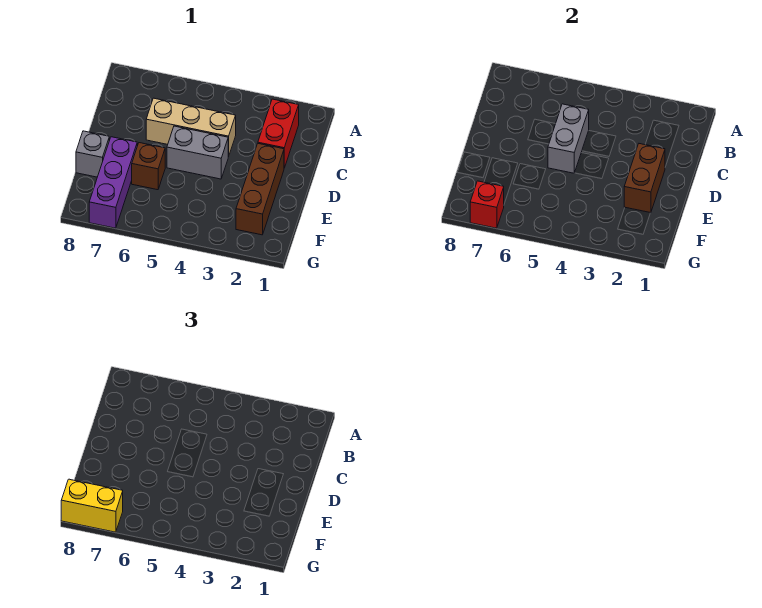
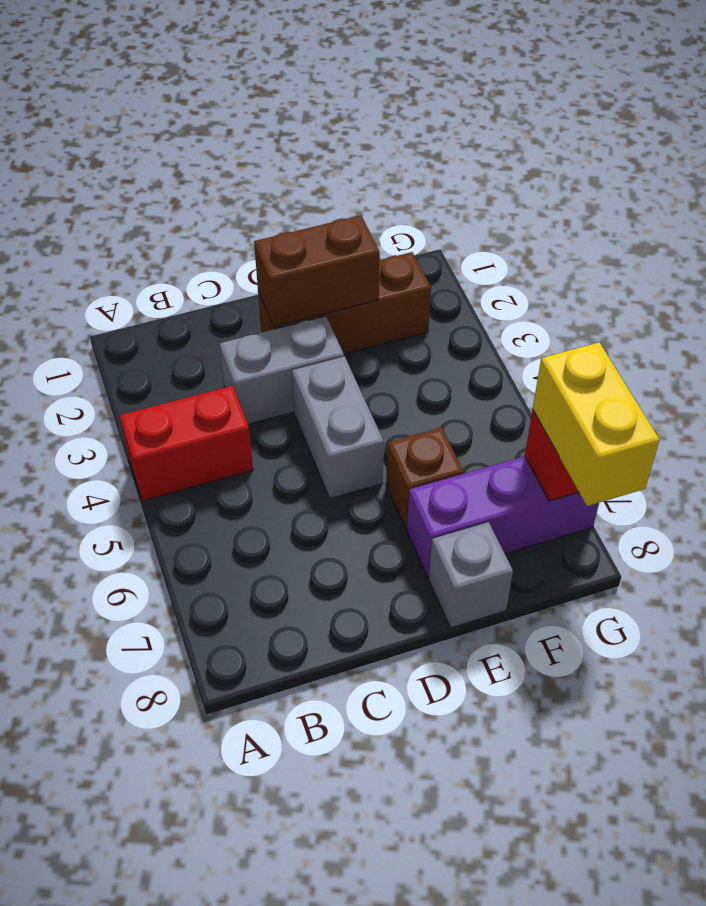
red brick B2:C2 level 1 -> red brick A4:B4 level 1
tan brick C4:C6 level 1 -> none
grey brick C5:D5 level 2 -> grey brick C3:D3 level 1

